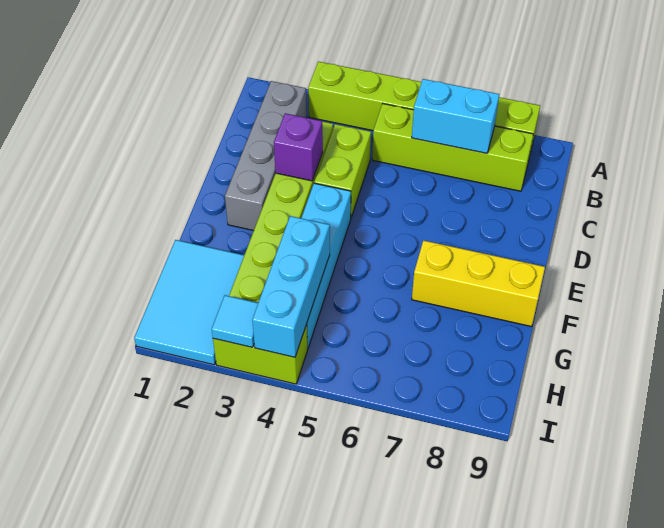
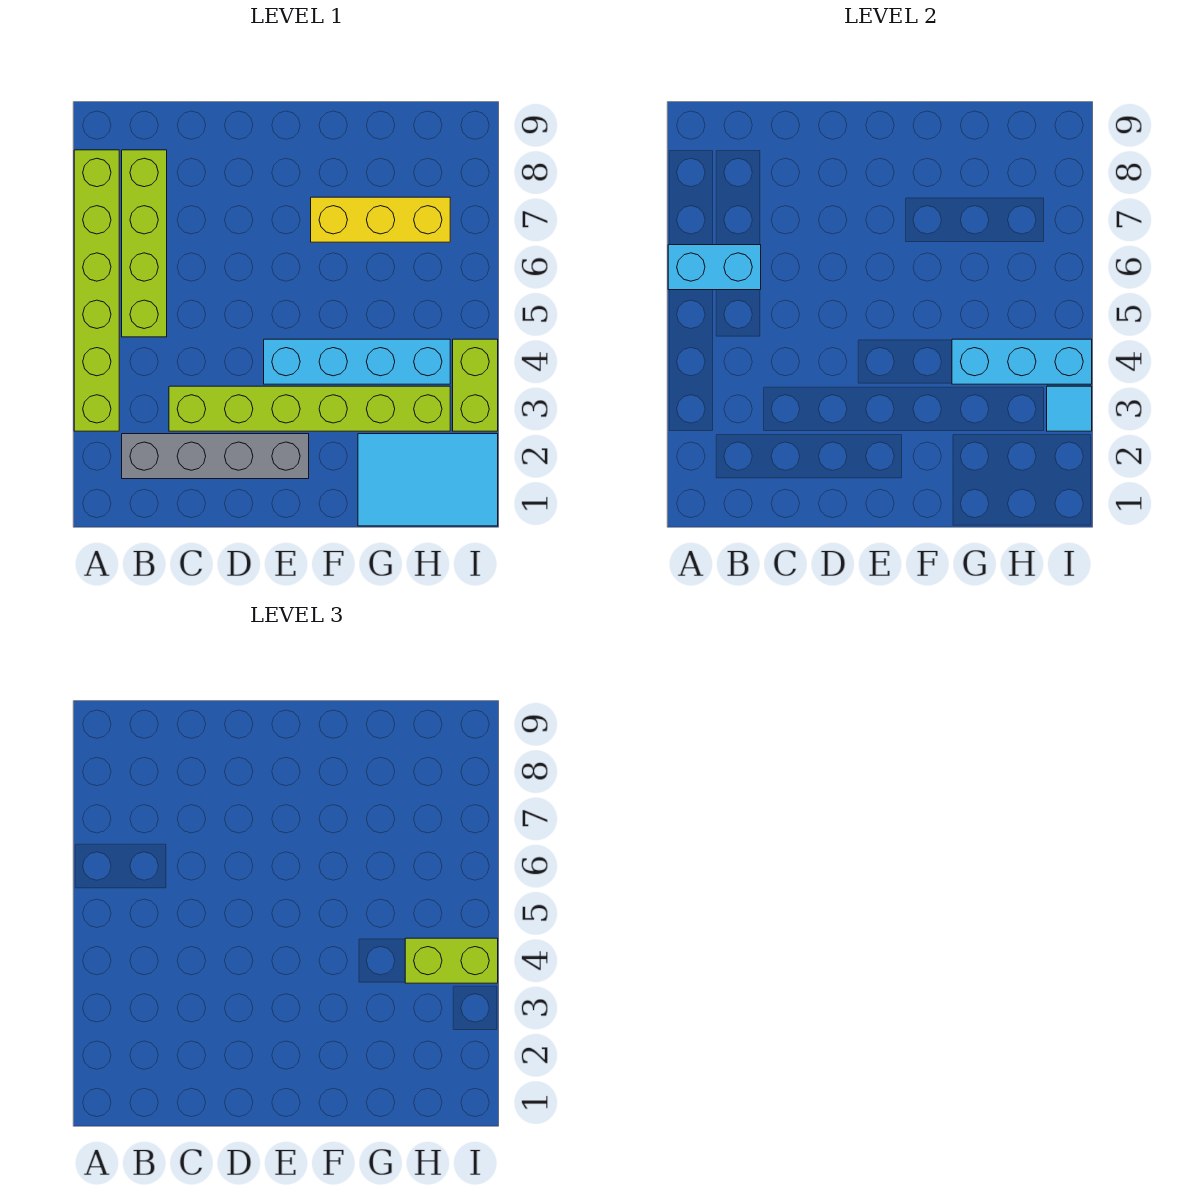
cyan brick B6:B7 level 2 -> cyan brick A6:B6 level 2
lime brick C4:D4 level 1 -> lime brick H4:I4 level 3
purple brick D3 level 2 -> none
yellow brick F7:F9 level 1 -> yellow brick F7:H7 level 1

